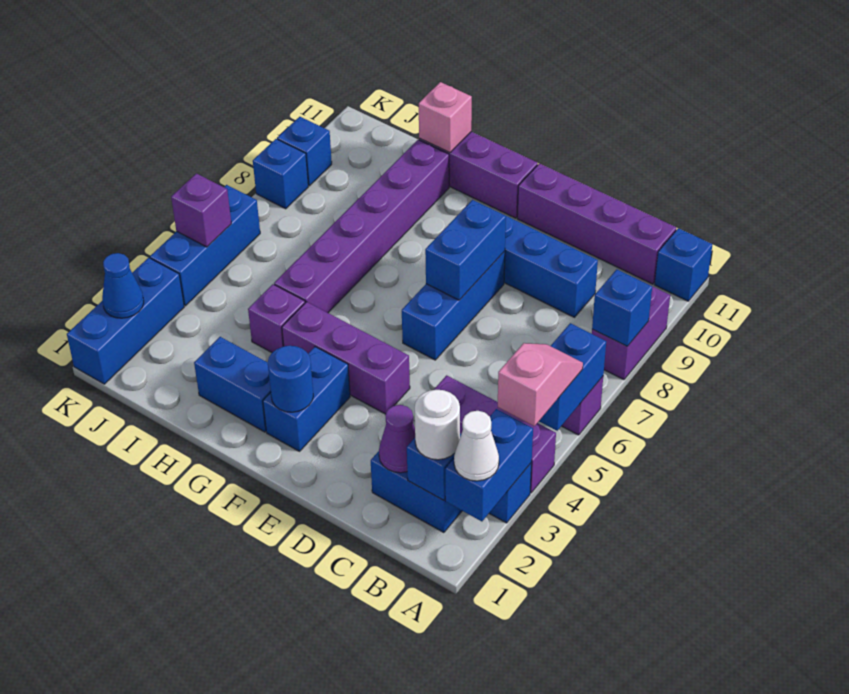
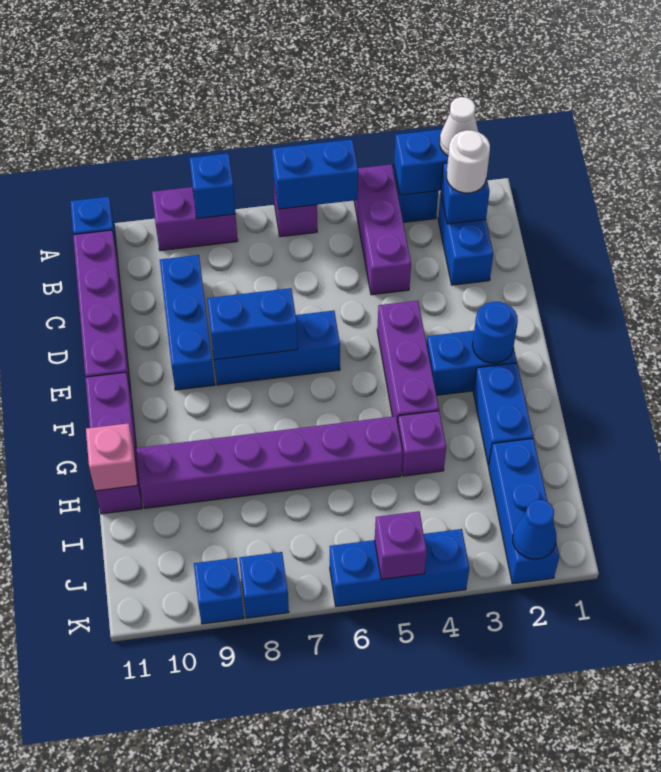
pink slope A4:A5 level 3 top 4 -> none
purple cone C2 level 2 -> none
blue brick K1:K3 level 1 -> blue brick I2:K2 level 1

